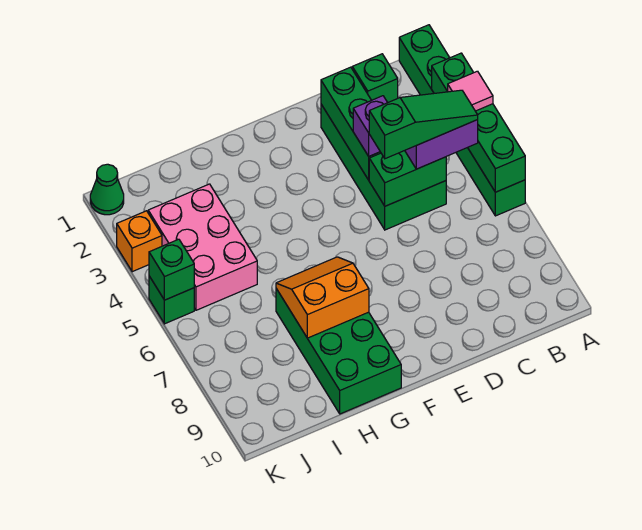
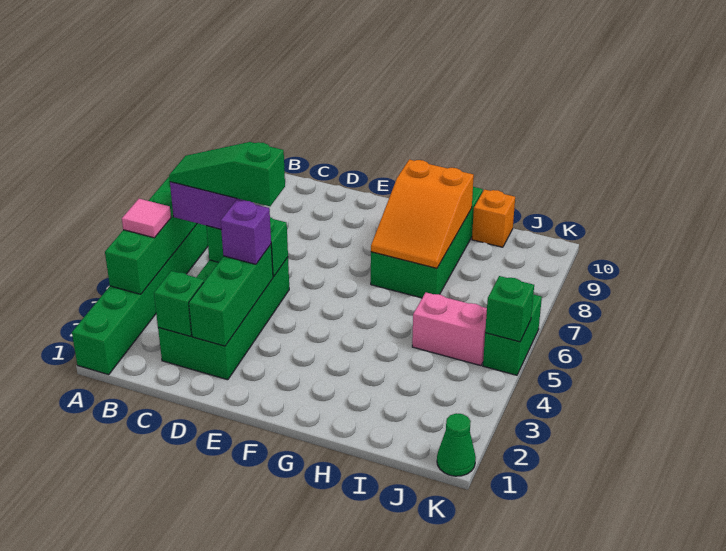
orange slope G7:H8 level 2 top 8 -> orange slope G7:H9 level 2 top 9
pink brick I3:J5 level 1 -> pink brick I5:J5 level 1
orange brick K3 level 1 -> orange brick I10 level 1
green brick K5 level 1 -> green brick K5:K6 level 1

